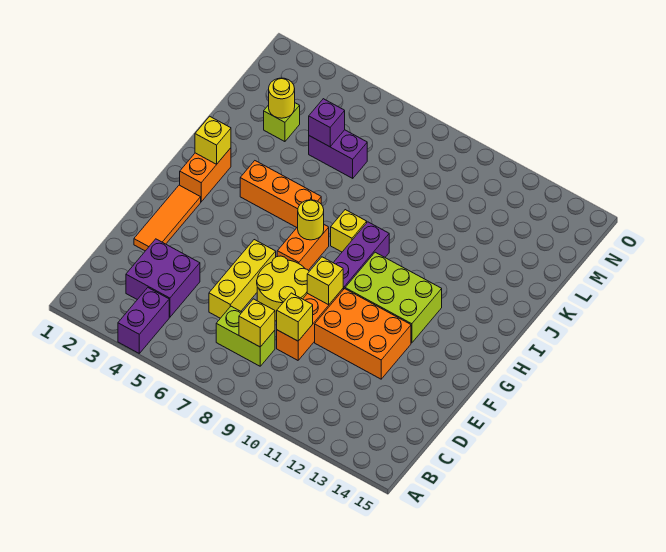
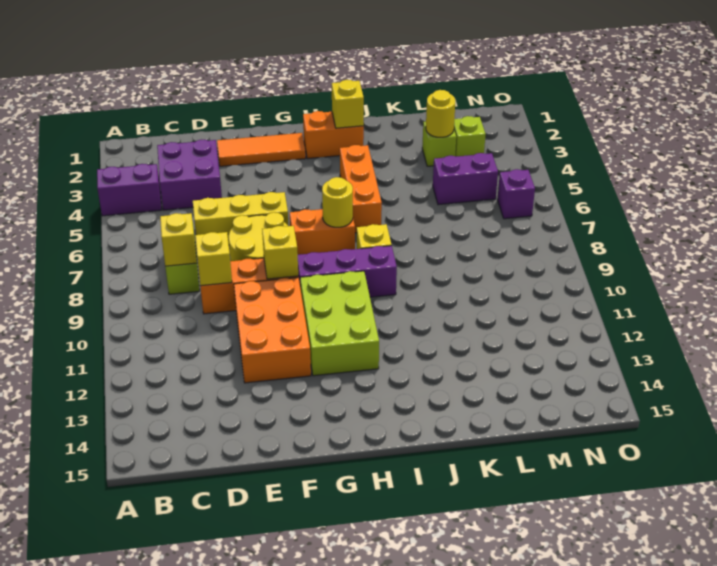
purple brick L5:L6 level 1 -> purple brick L5:M5 level 1
purple brick L5 level 2 -> purple brick N6 level 1
none -> lime brick M3 level 1

